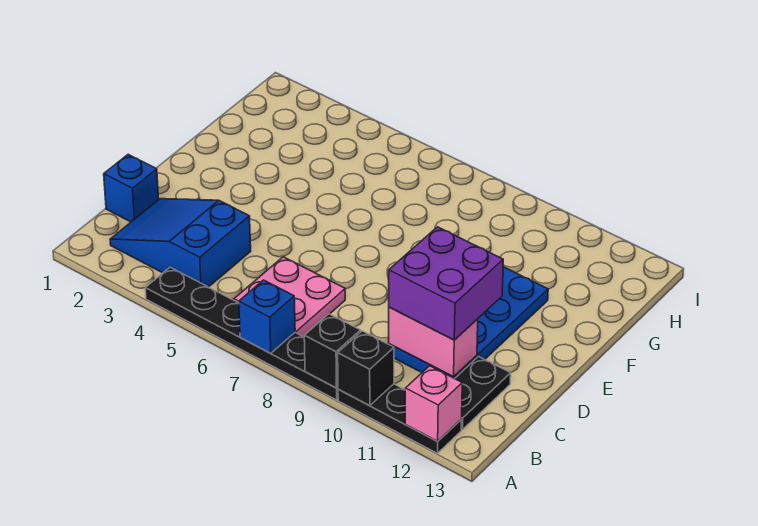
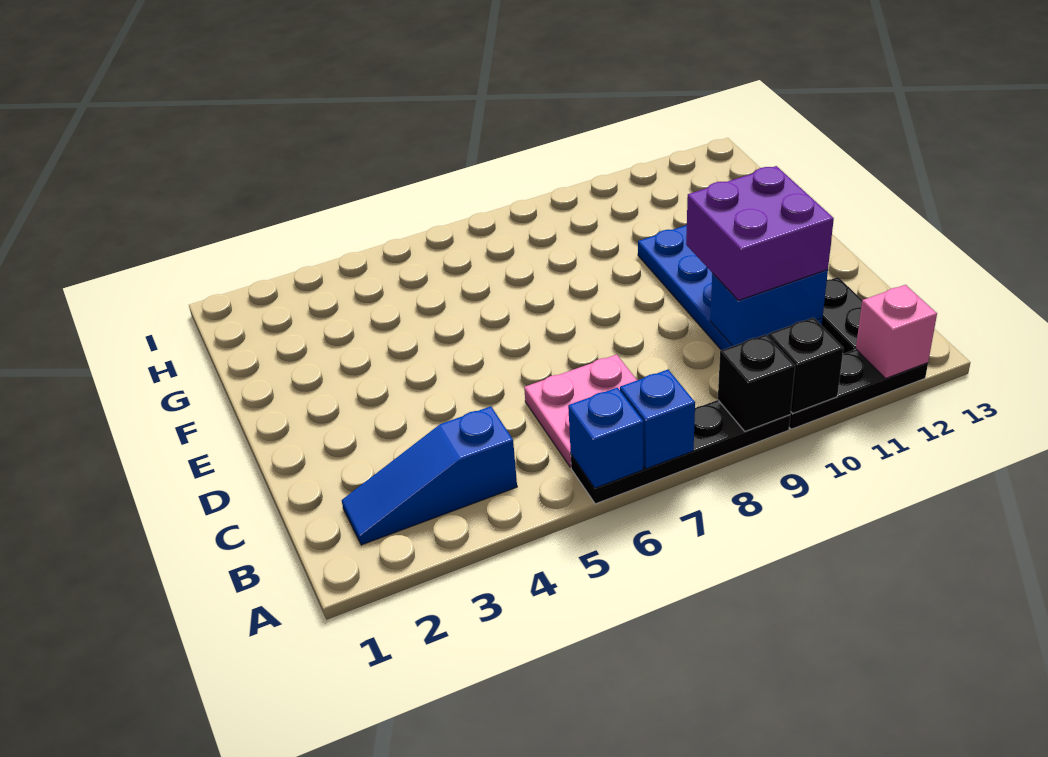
black plate A4:A9 level 1 -> black plate A6:A9 level 1
blue slope B2:C4 level 1 top 4 -> blue slope B2:B4 level 1 top 4
blue brick C1 level 1 -> blue brick A6 level 2
pink brick C10:C11 level 2 -> blue brick C10:C11 level 2

